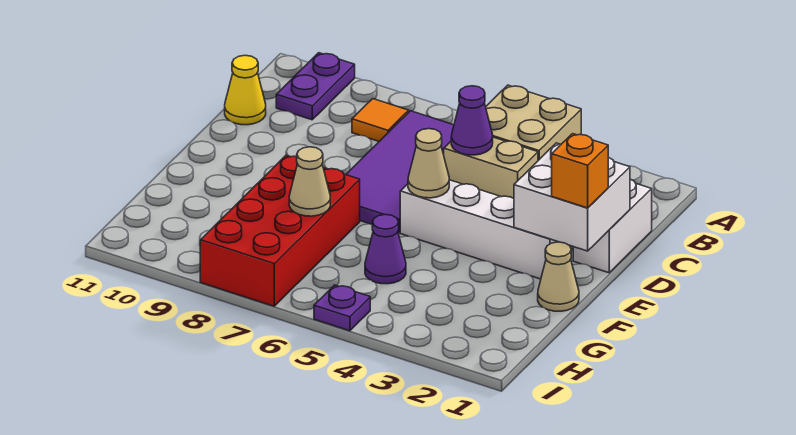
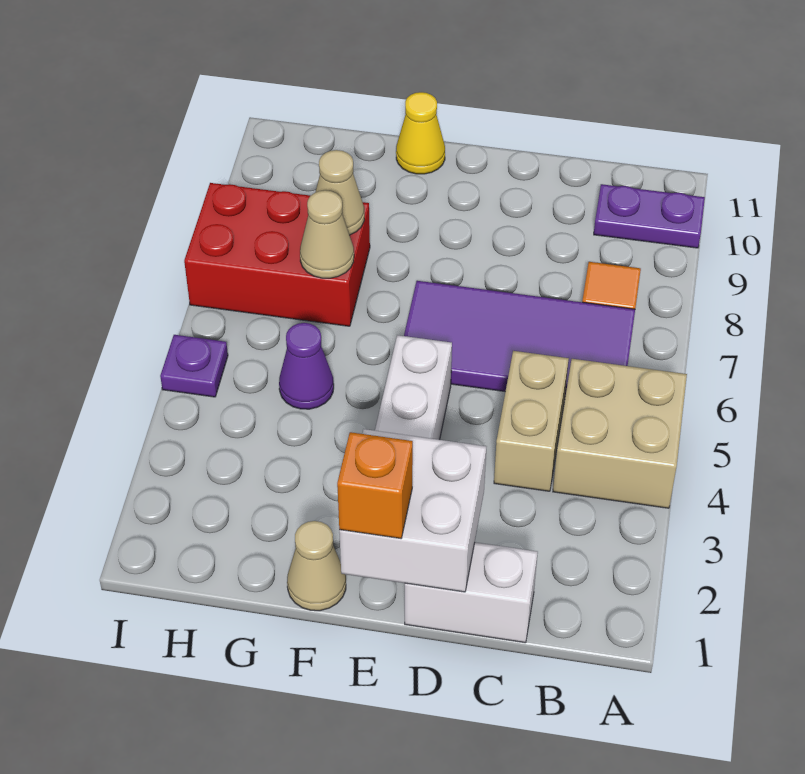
purple cone C5 level 2 -> none
yellow cone C11 level 1 -> yellow cone F11 level 1
tan cone E5 level 2 -> tan cone G8 level 2
red brick F7:I8 level 1 -> red brick G7:I8 level 1

